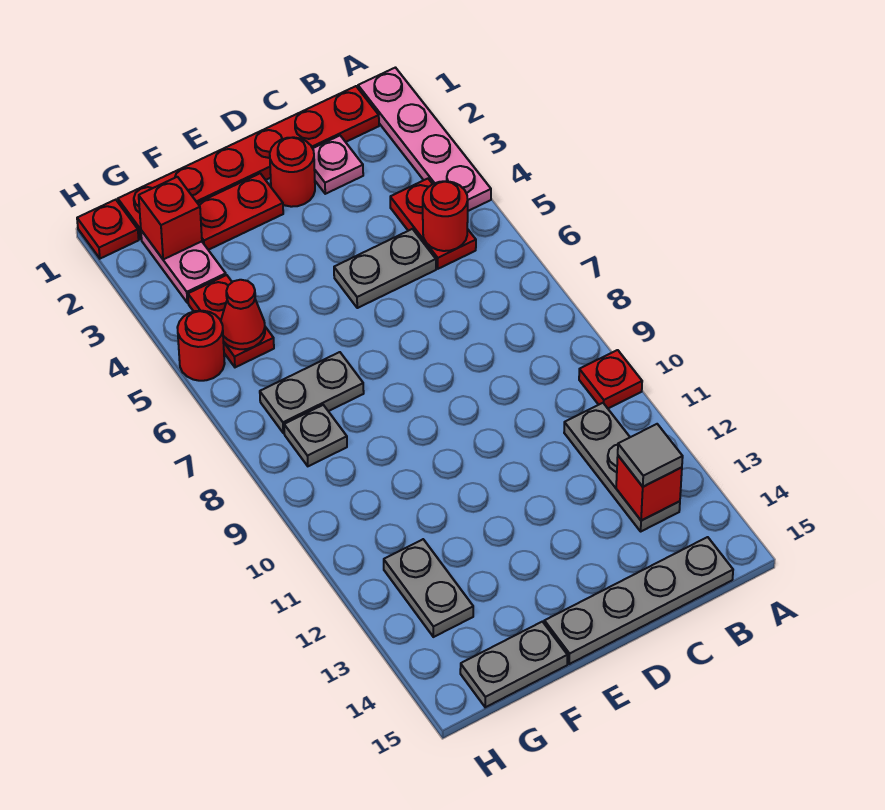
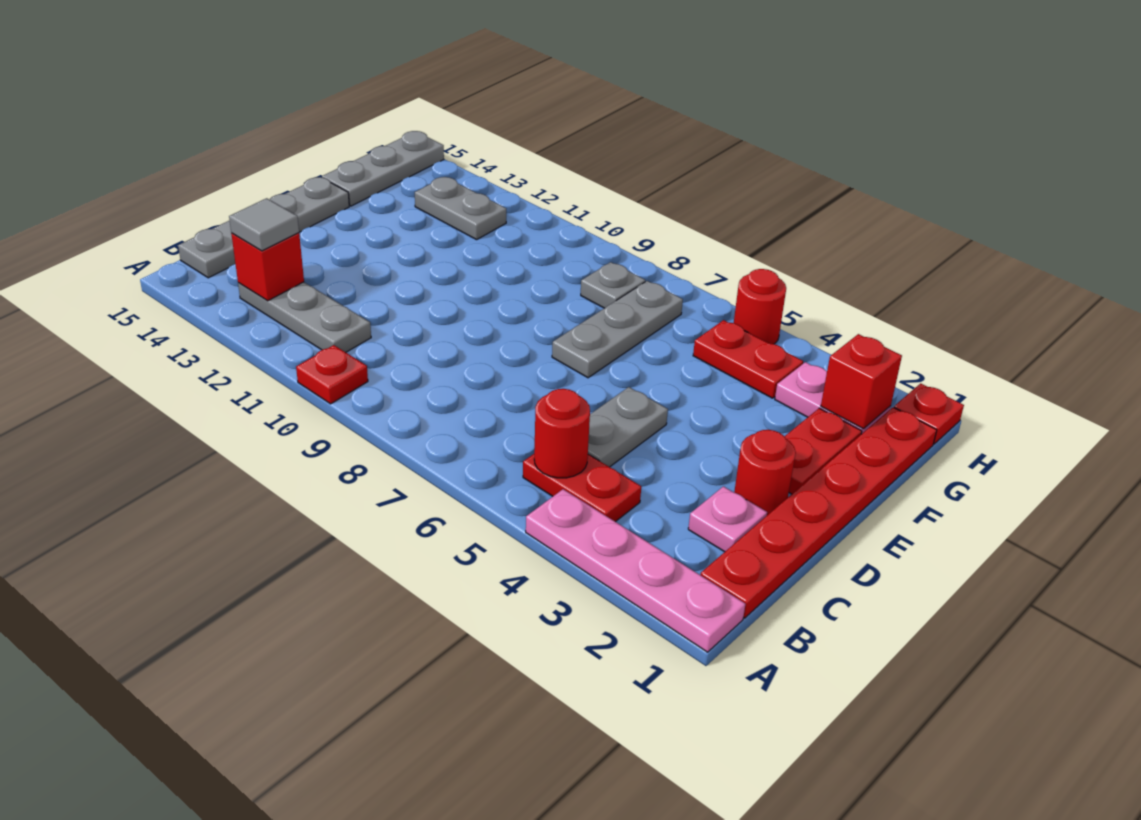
grey plate F7:G7 level 1 -> grey plate E7:G7 level 1
grey plate F15:G15 level 1 -> grey plate F15:H15 level 1
red cone G5 level 2 -> none

